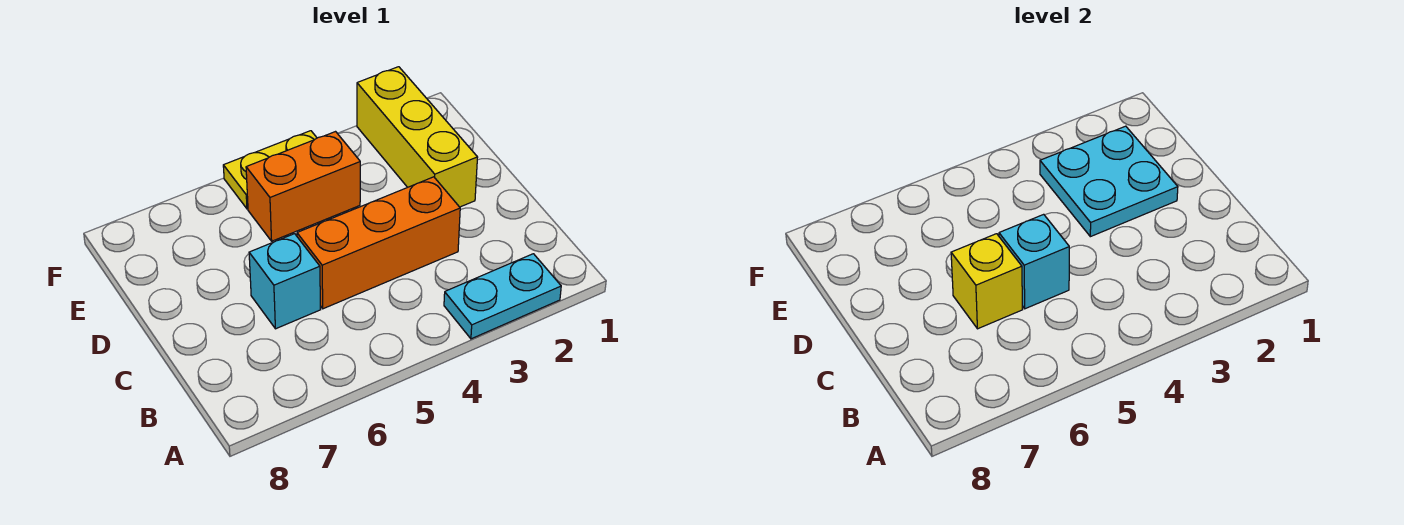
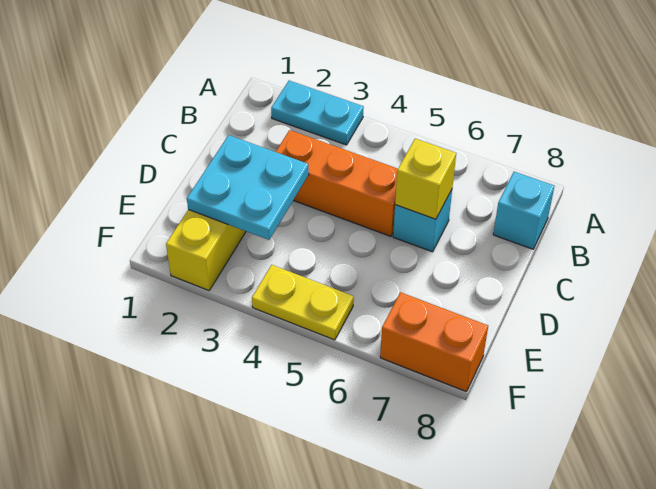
cyan brick C5 level 2 -> cyan brick B8 level 1
orange brick E4:E5 level 1 -> orange brick F7:F8 level 1

